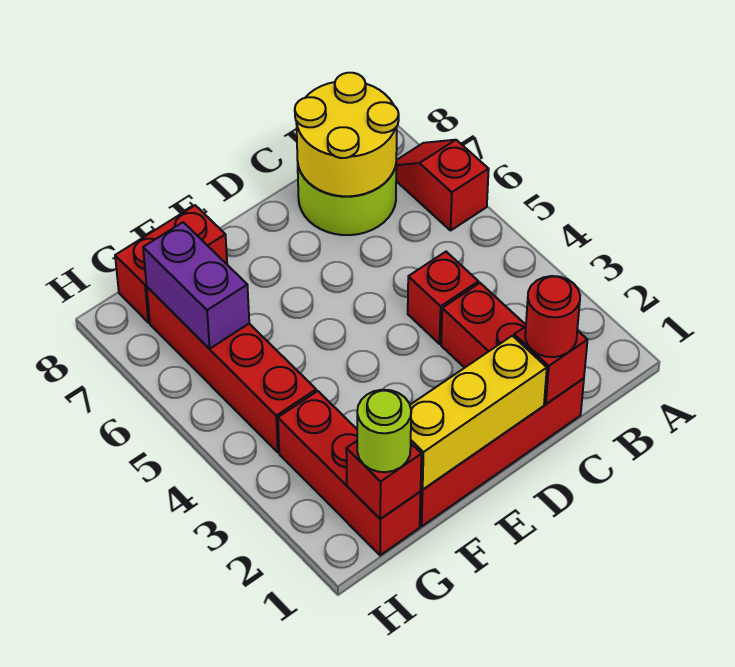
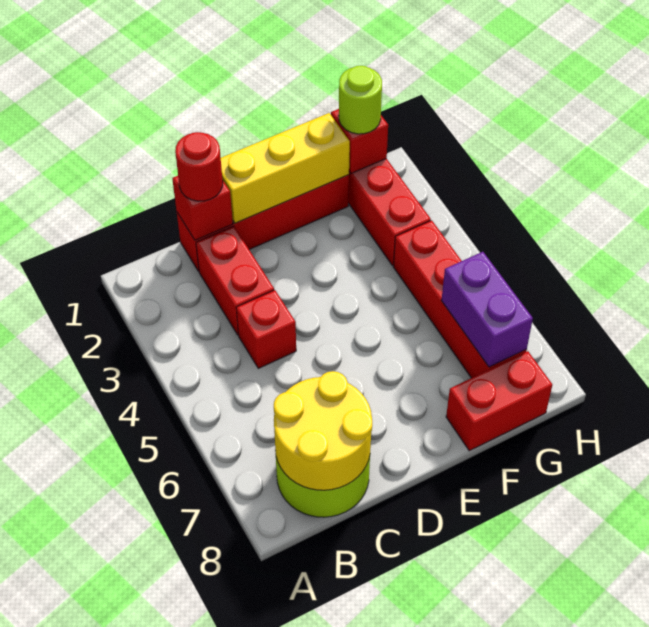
red slope A6:A7 level 1 top 6 -> none

